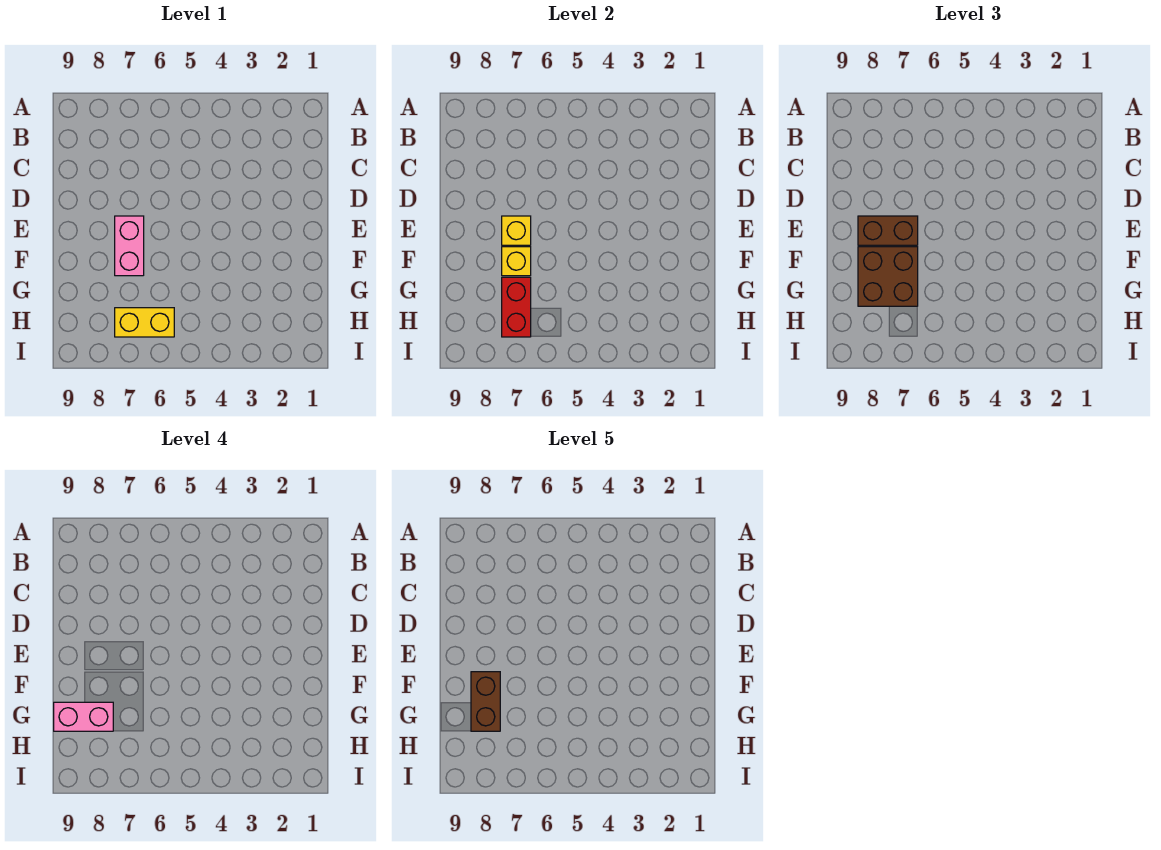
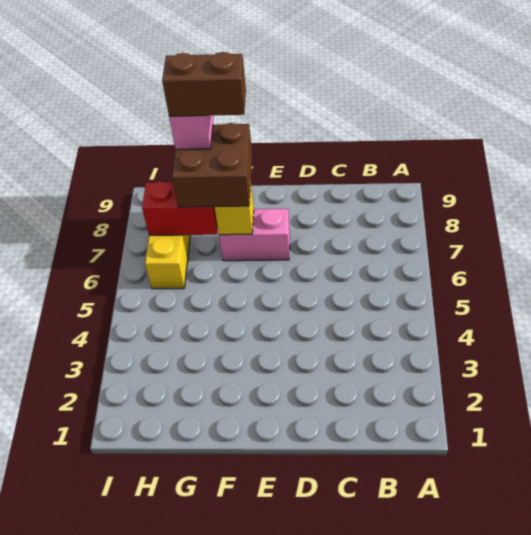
yellow brick E7 level 2 -> none
brown brick E7:E8 level 3 -> none

